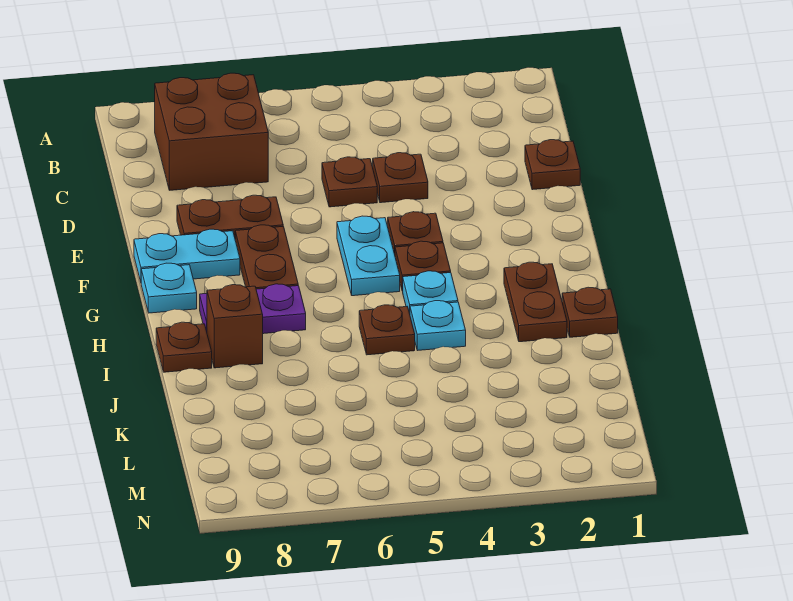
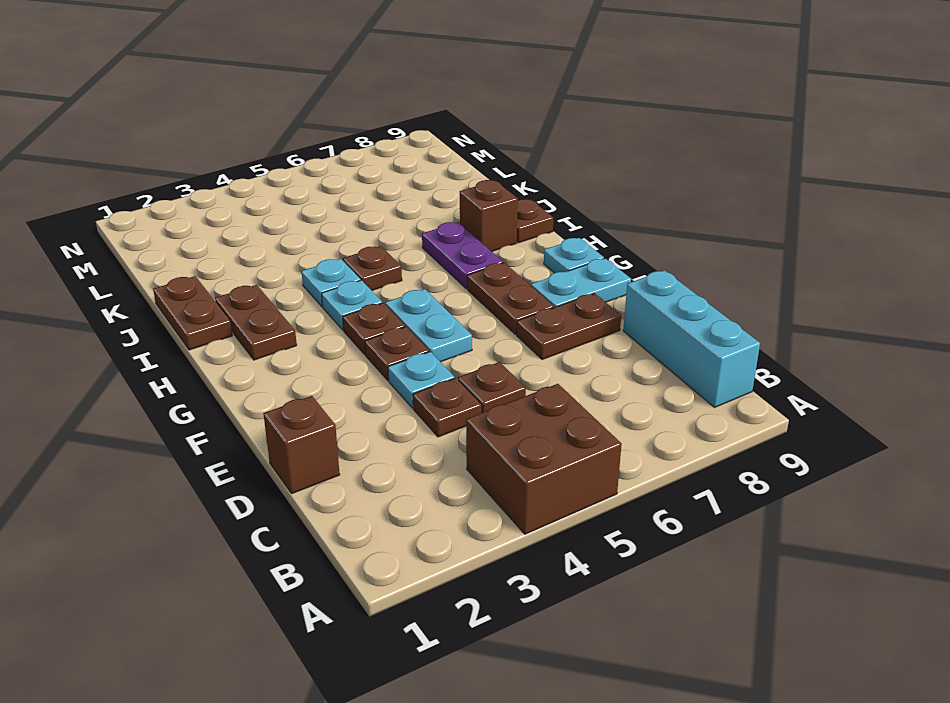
brown brick B7:C8 level 1 -> brown brick A4:B5 level 1
none -> cyan brick B9:D9 level 1
brown plate D1 level 1 -> brown brick D1 level 1
none -> cyan plate E4 level 1
purple plate H7:H8 level 1 -> purple plate H7:I7 level 1
brown plate I1 level 1 -> brown plate I1:J1 level 1

